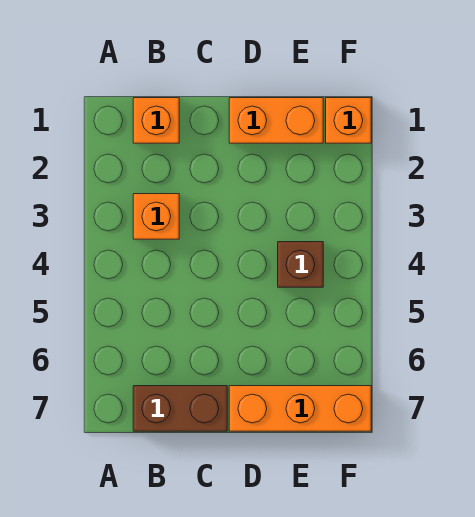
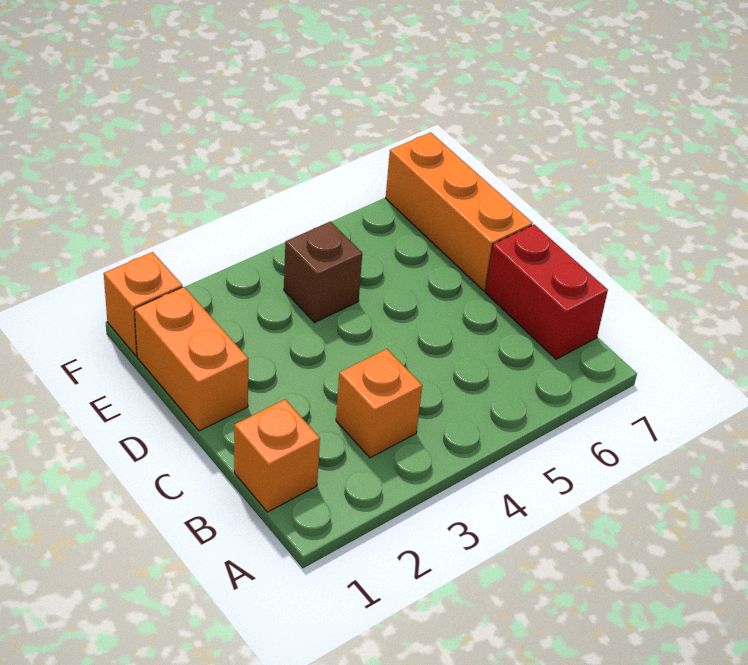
brown brick B7:C7 level 1 -> red brick B7:C7 level 1

